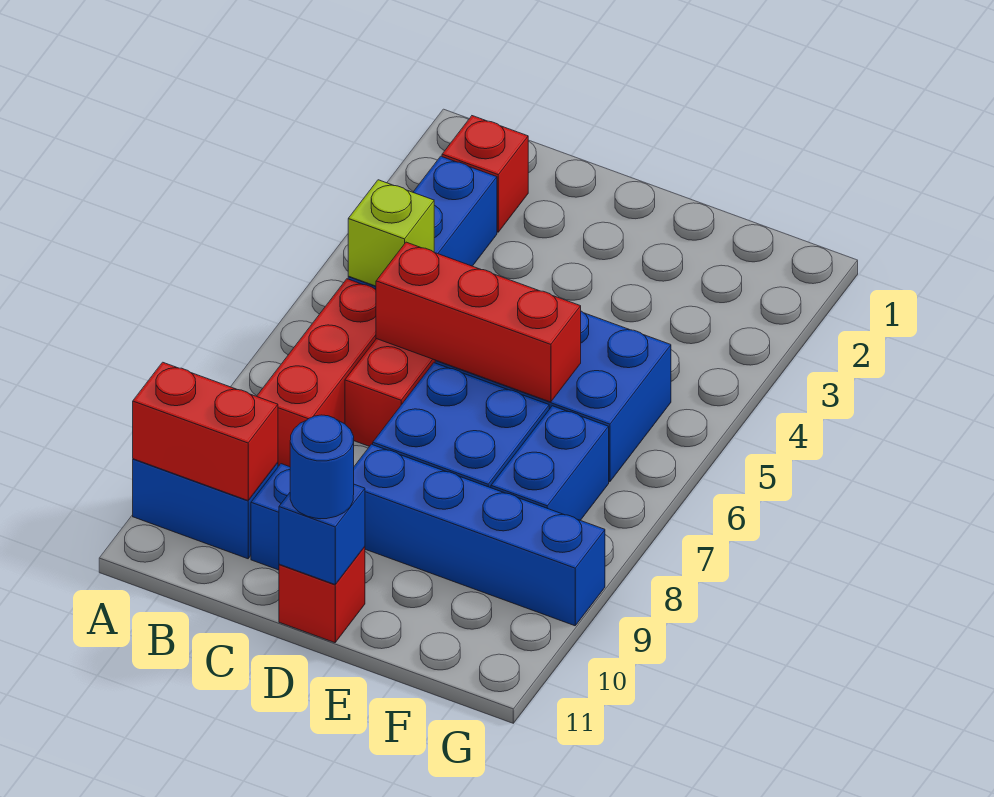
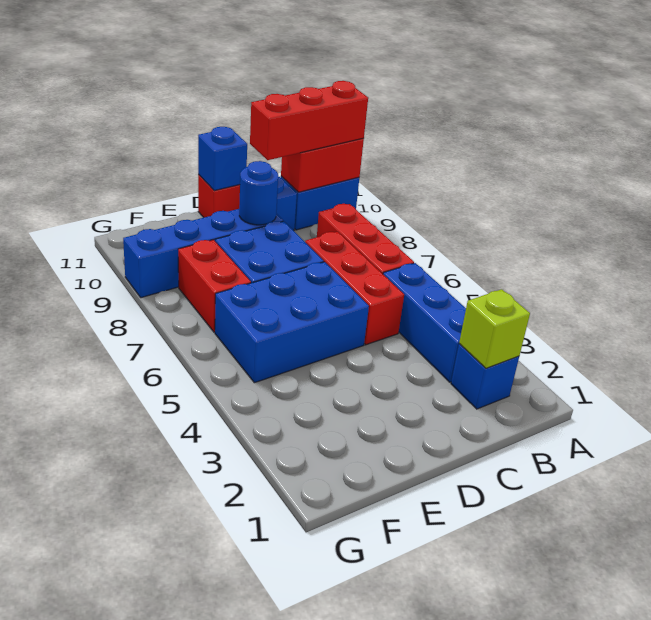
red brick B2 level 1 -> blue brick B2 level 1
lime brick B5 level 2 -> lime brick B2 level 2
red brick C6:E6 level 2 -> red brick A10:C10 level 3
blue round brick D11 level 3 -> blue round brick D9 level 2
blue brick F7:F8 level 1 -> red brick F7:F8 level 1

